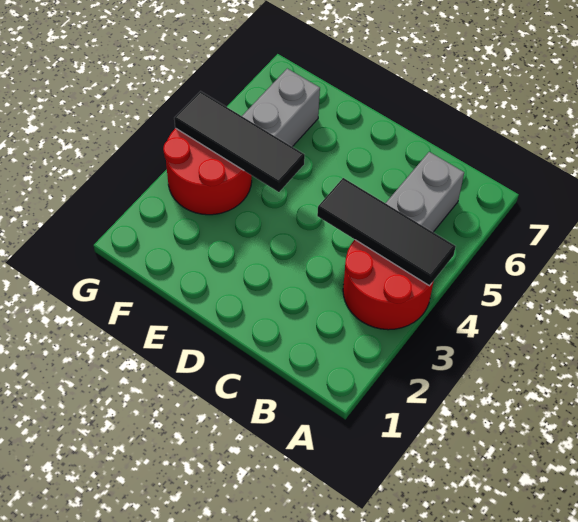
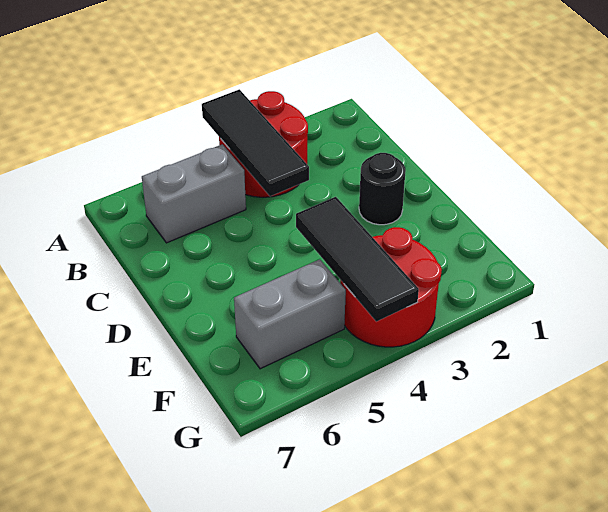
none -> black round brick D2 level 1

